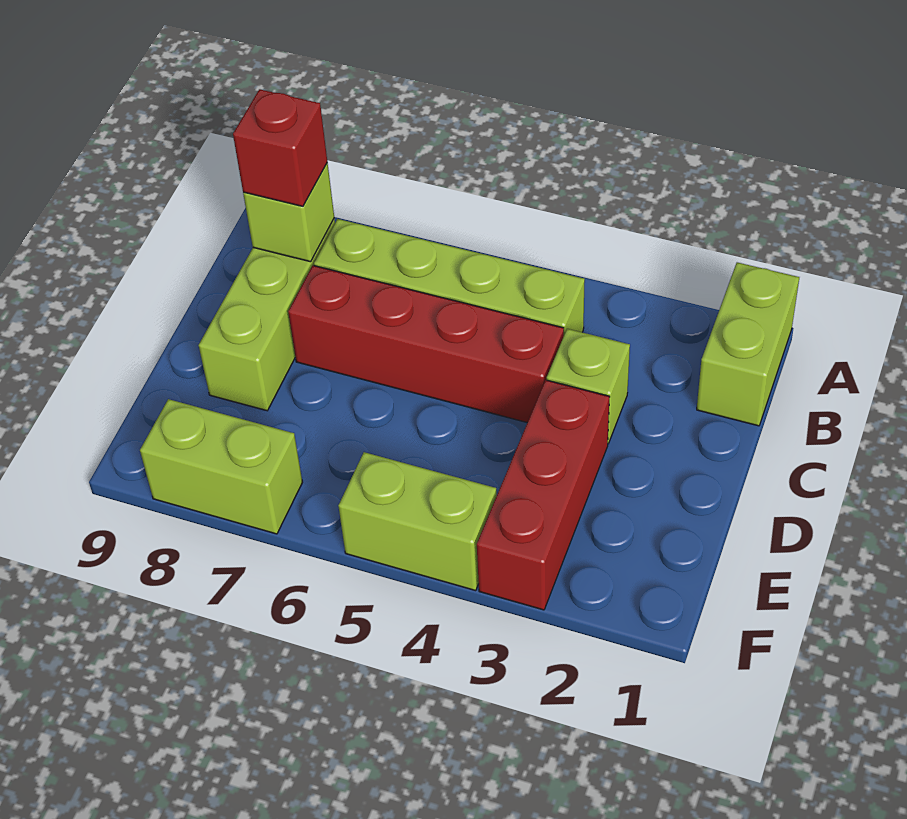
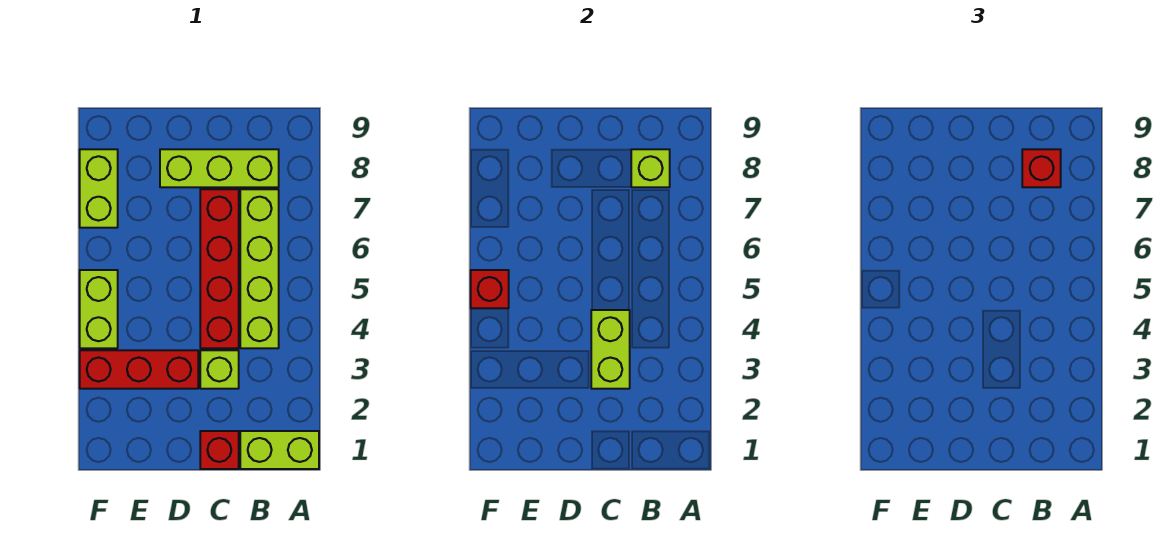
none -> red brick C1 level 1
none -> lime brick C3:C4 level 2
none -> red brick F5 level 2

